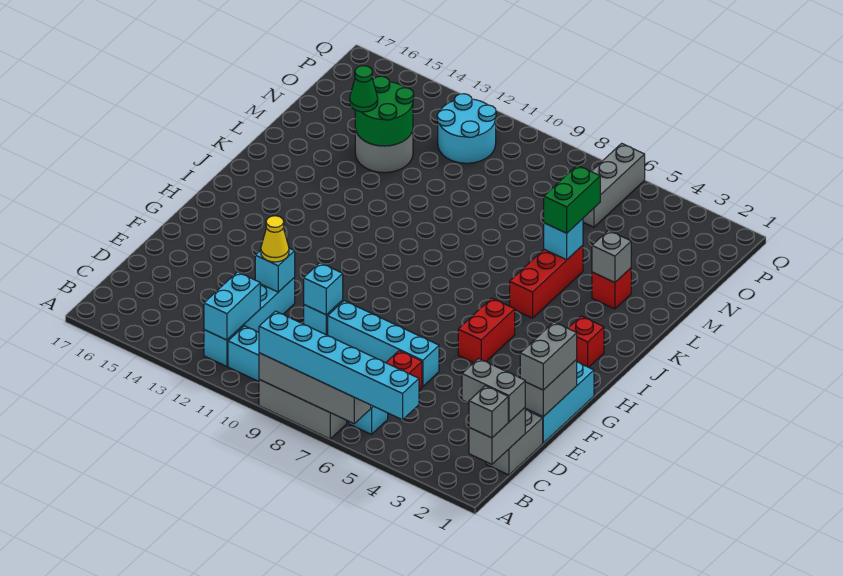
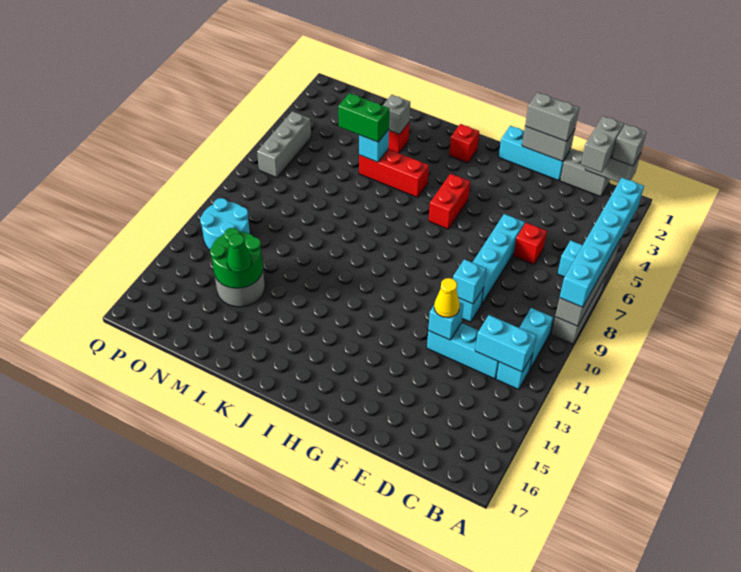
red brick G5:H5 level 1 -> red brick H5:H6 level 1
grey brick O6:Q6 level 1 -> grey brick P5:P7 level 1

